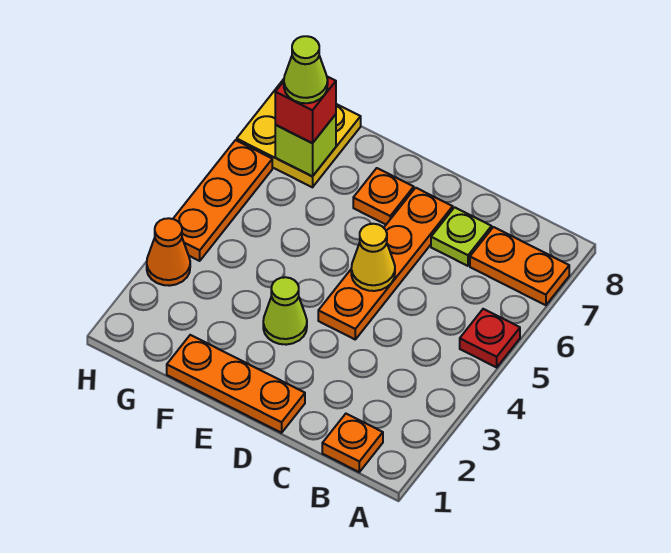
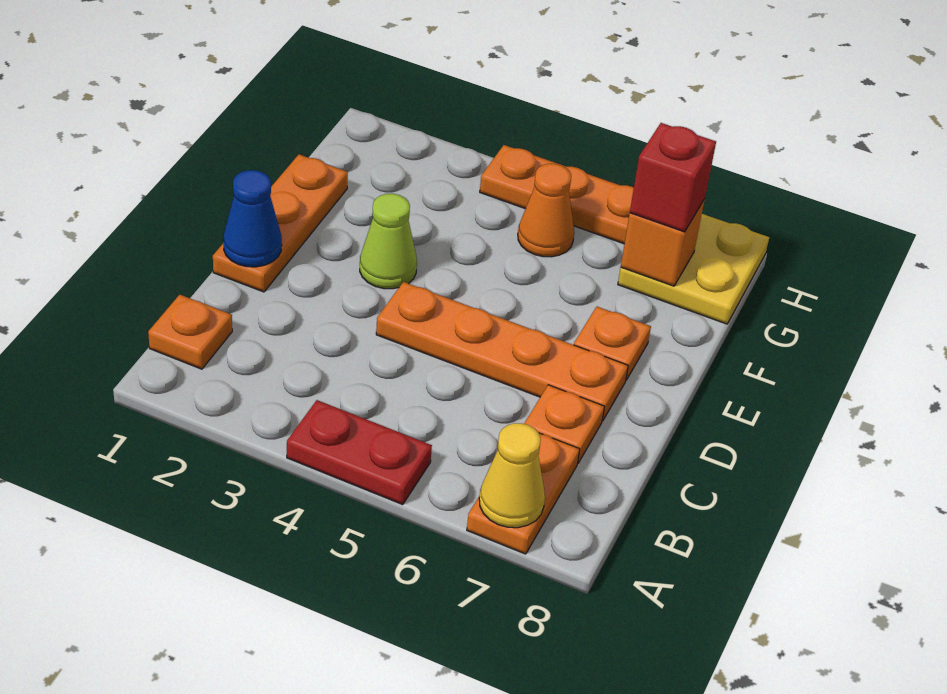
red plate A5 level 1 -> red plate A4:A5 level 1
lime plate C7 level 1 -> orange plate C7 level 1
none -> blue cone D1 level 2
yellow cone D5 level 2 -> yellow cone A7 level 2
lime brick G7 level 2 -> orange brick G7 level 2
lime cone G7 level 4 -> none
orange cone H3 level 1 -> orange cone G5 level 1

